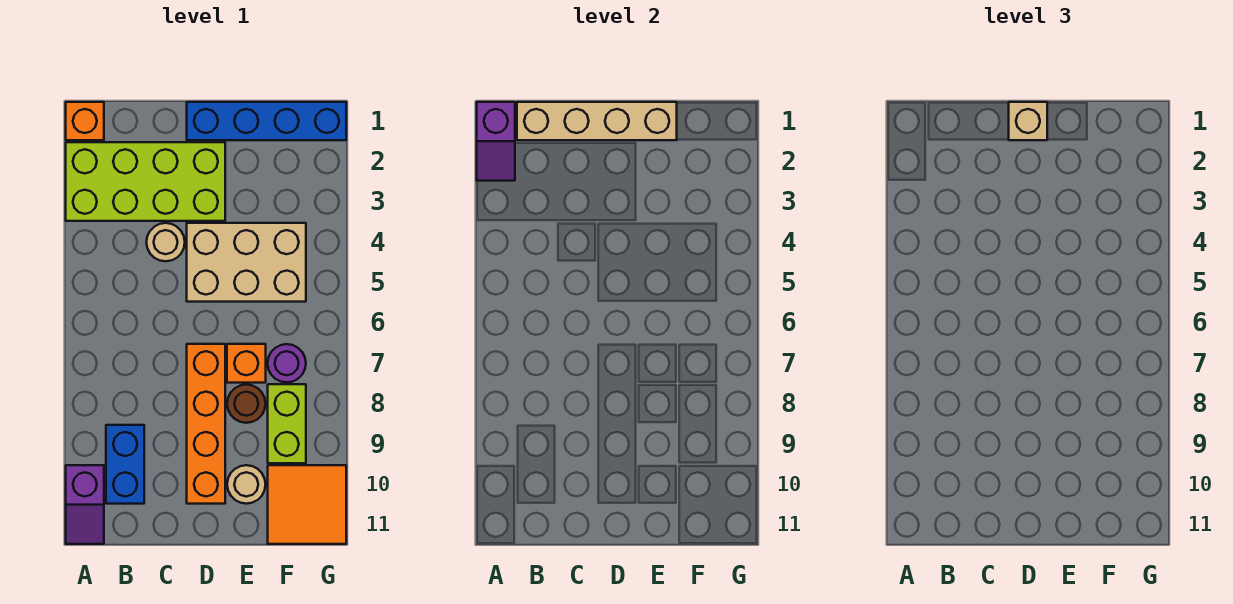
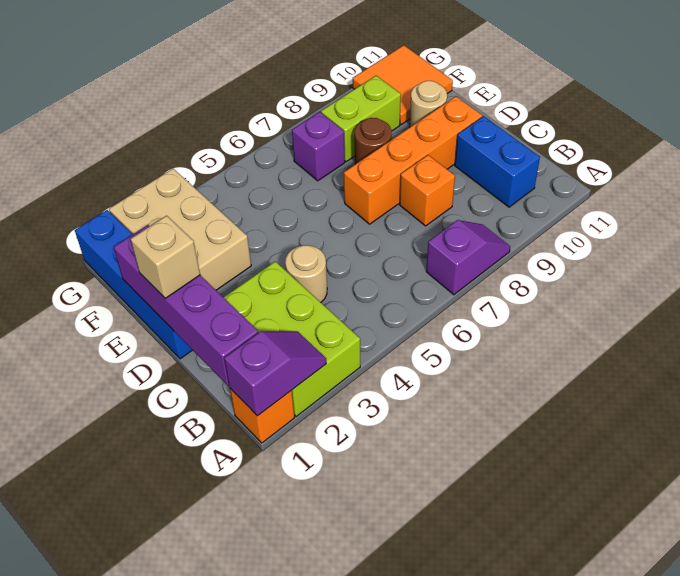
lime brick A2:D3 level 1 -> lime brick A2:C3 level 1
purple slope A10:A11 level 1 top 10 -> purple slope A7:A8 level 1 top 7
tan brick B1:E1 level 2 -> purple brick B1:E1 level 2
blue brick B9:B10 level 1 -> blue brick B10:C10 level 1
tan brick D4:F5 level 1 -> tan brick E2:G3 level 1
orange brick E7 level 1 -> orange brick C8 level 1
purple round brick F7 level 1 -> purple brick F7 level 1

